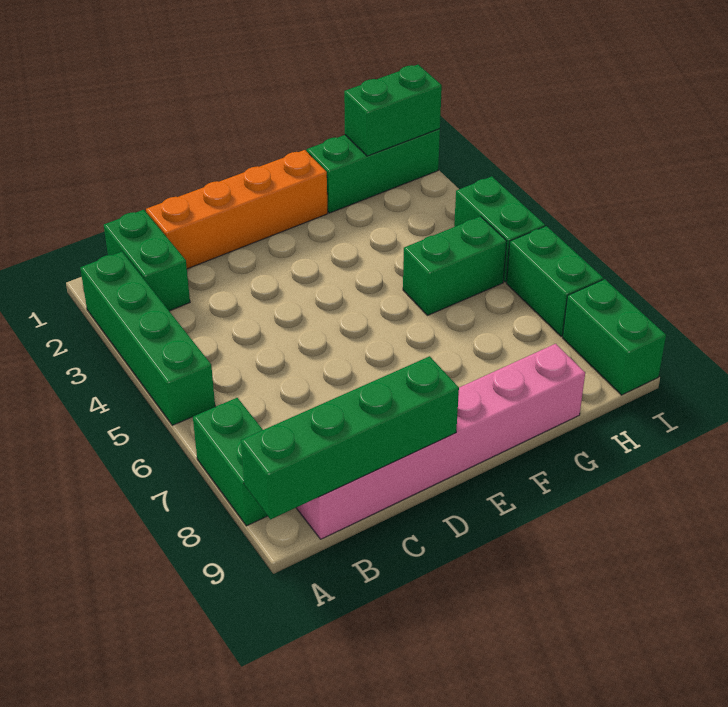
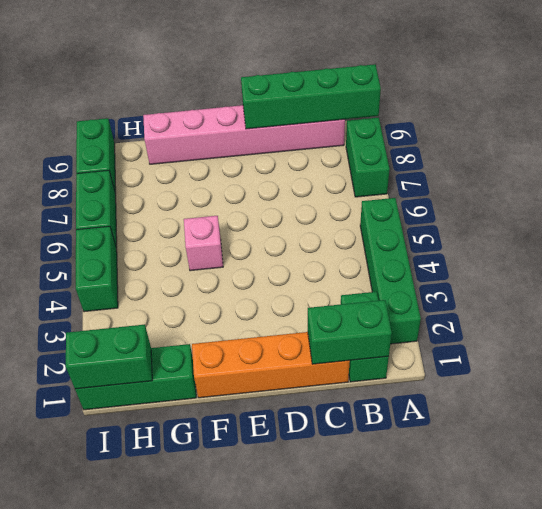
none -> pink brick F5 level 1
green brick G5:H5 level 1 -> green brick B1:C1 level 2

